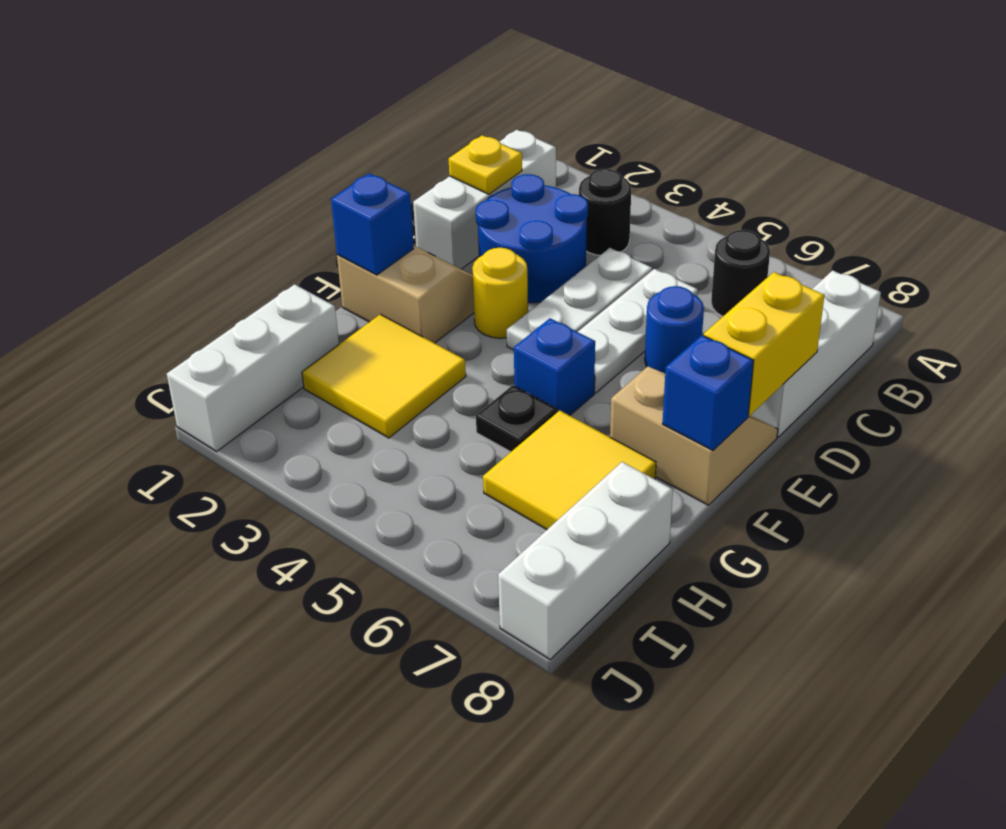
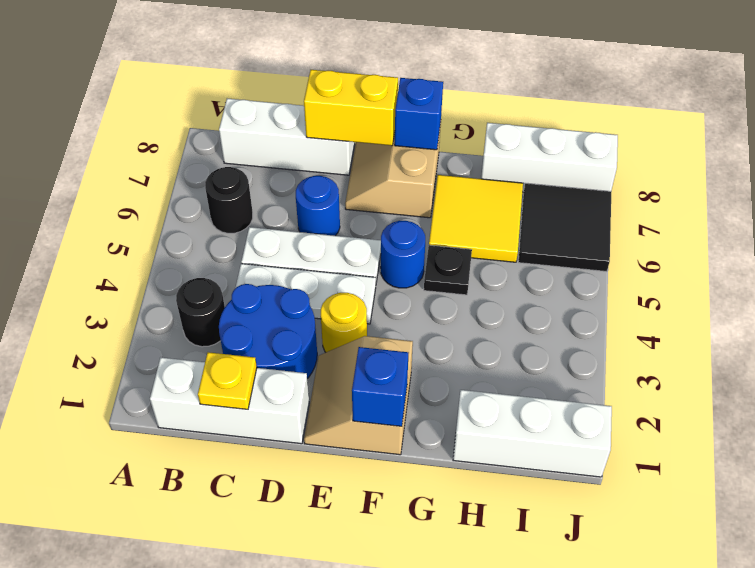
blue brick F5 level 1 -> blue round brick F5 level 1
yellow tile G2:H3 level 1 -> none
none -> black tile I6:J7 level 1

